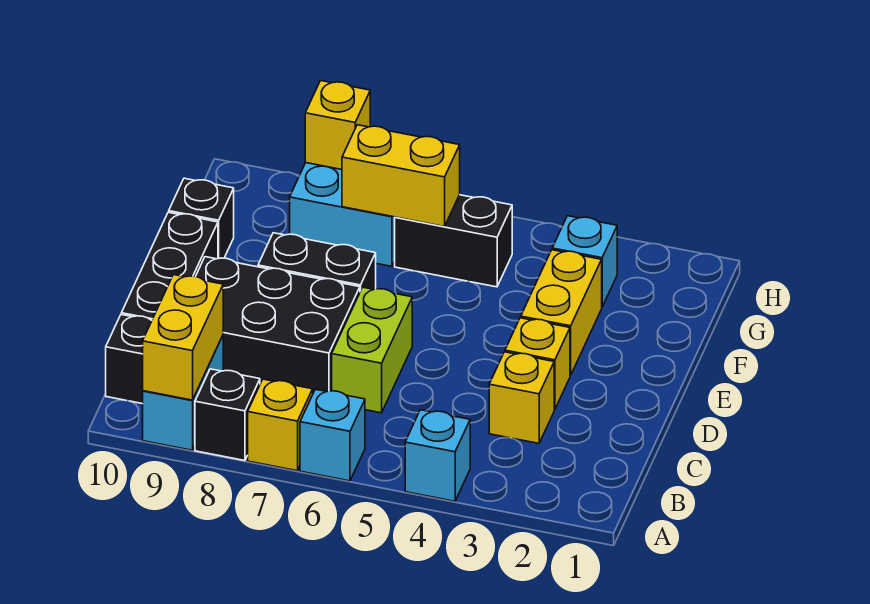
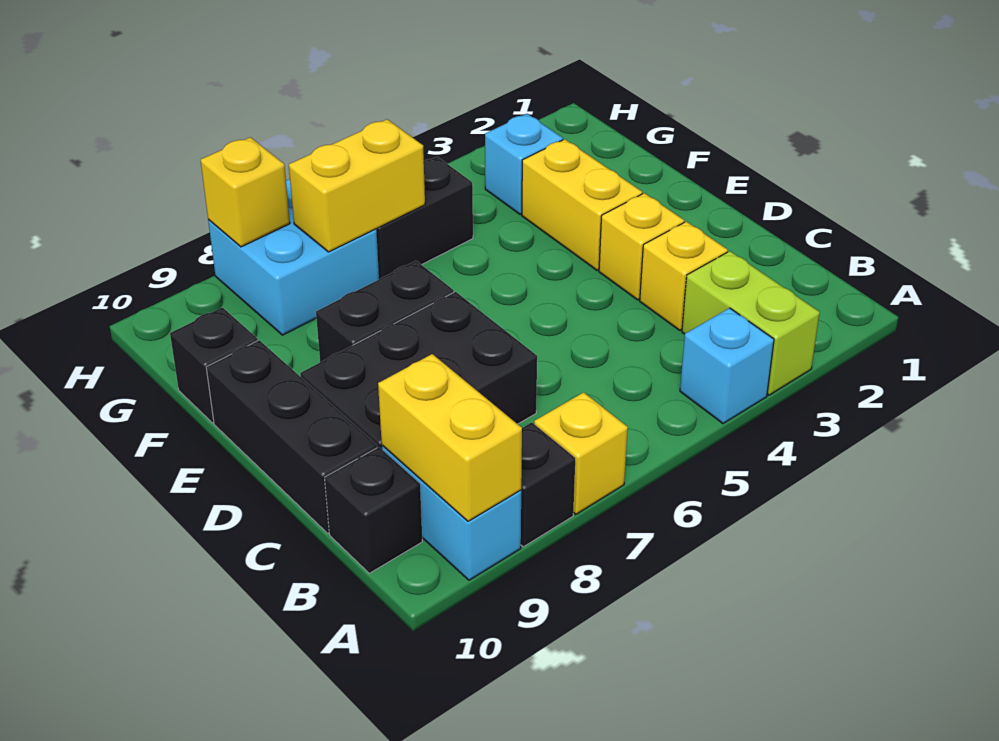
cyan brick A6 level 1 -> none
lime brick C6:D6 level 1 -> lime brick A3:B3 level 1

